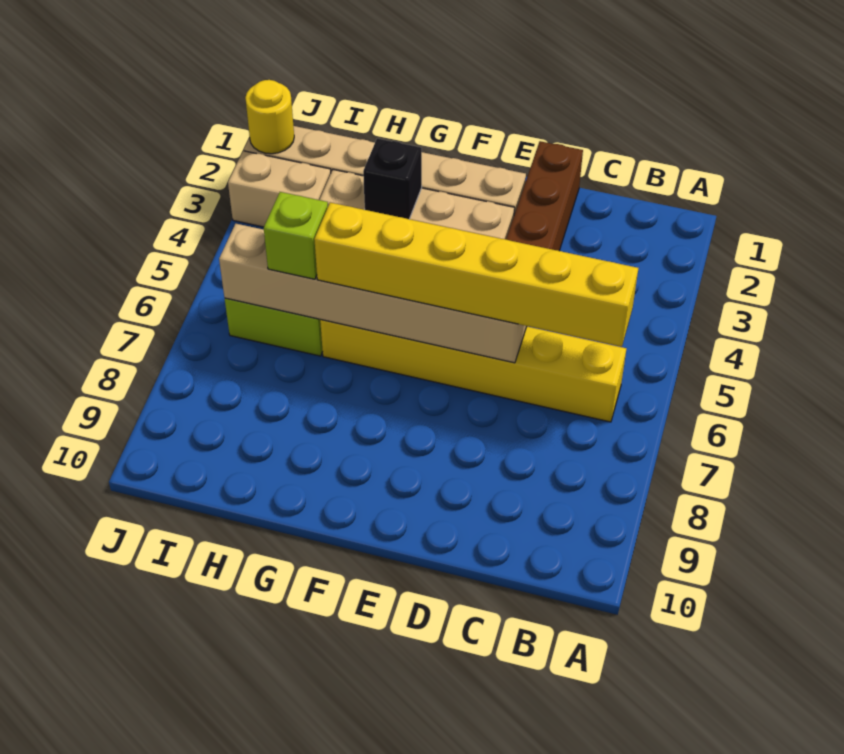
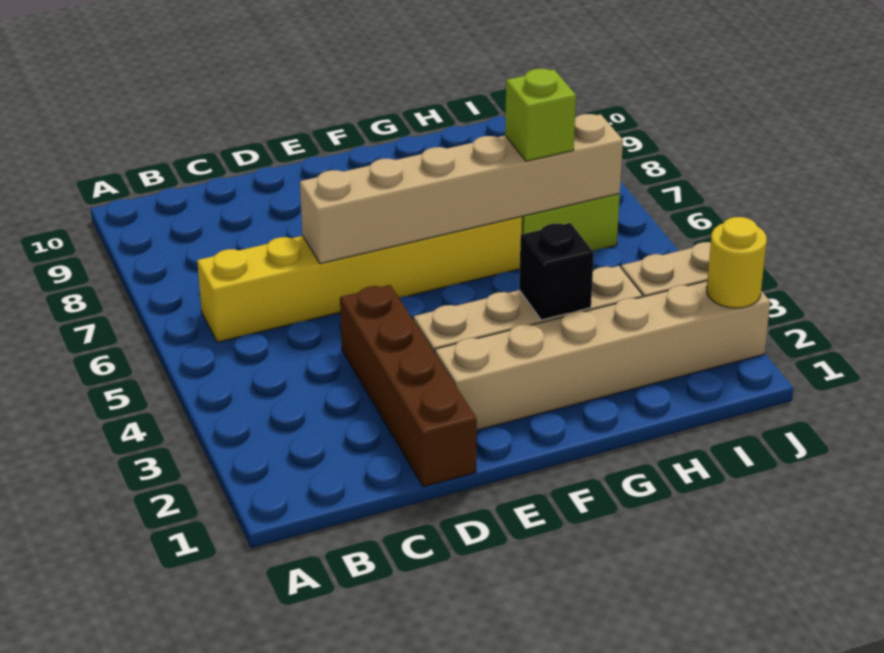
yellow brick B6:G6 level 3 -> none

